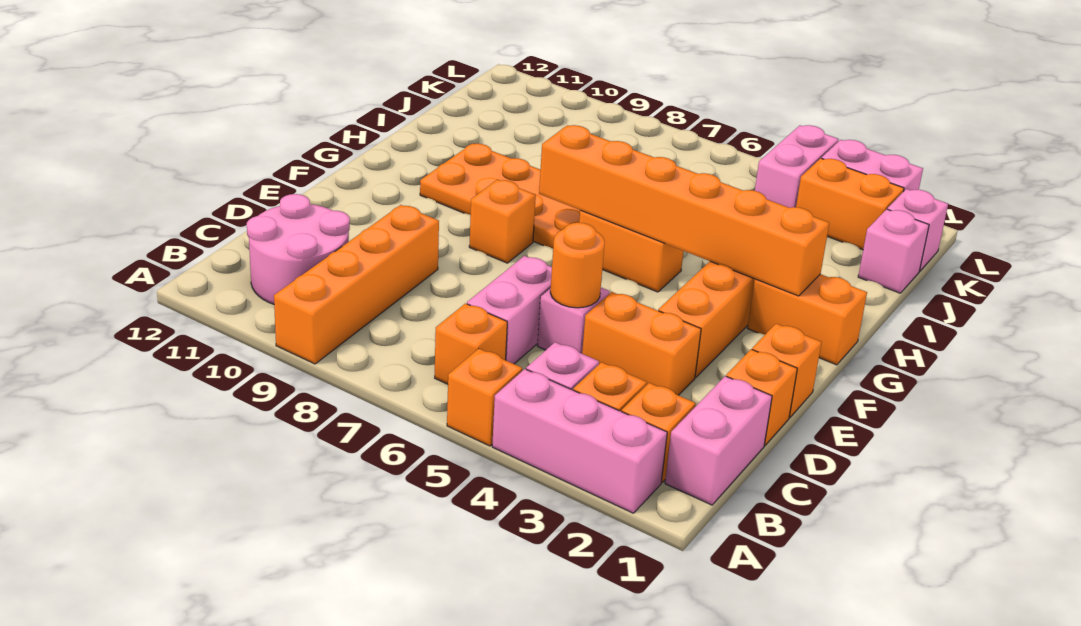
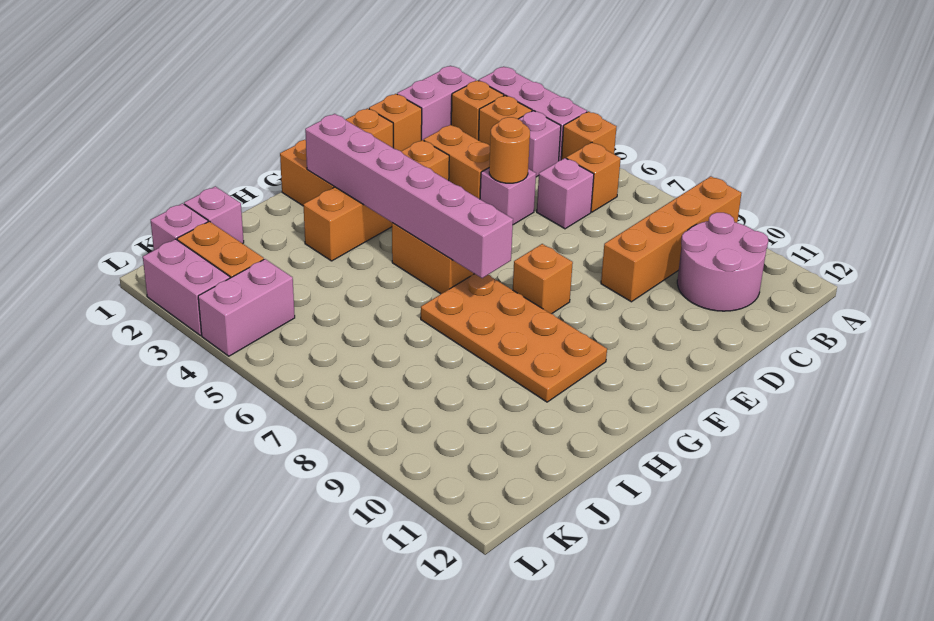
pink brick C6:D6 level 1 -> pink brick C6 level 1
orange brick G2:G7 level 2 -> pink brick G2:G7 level 2

